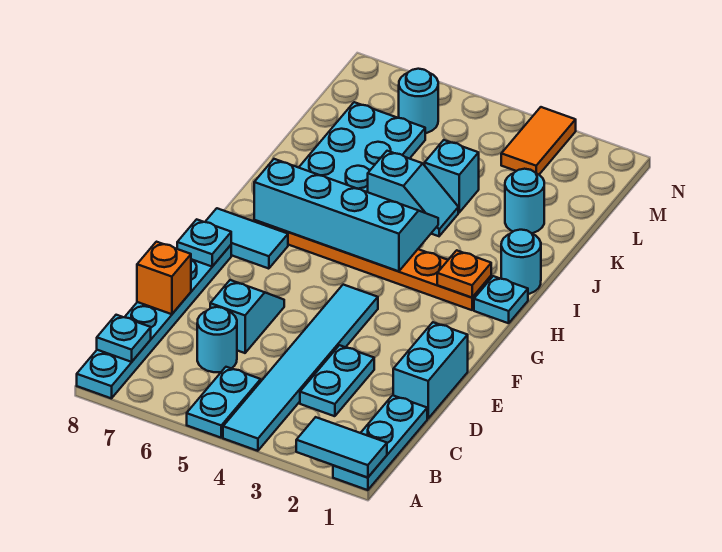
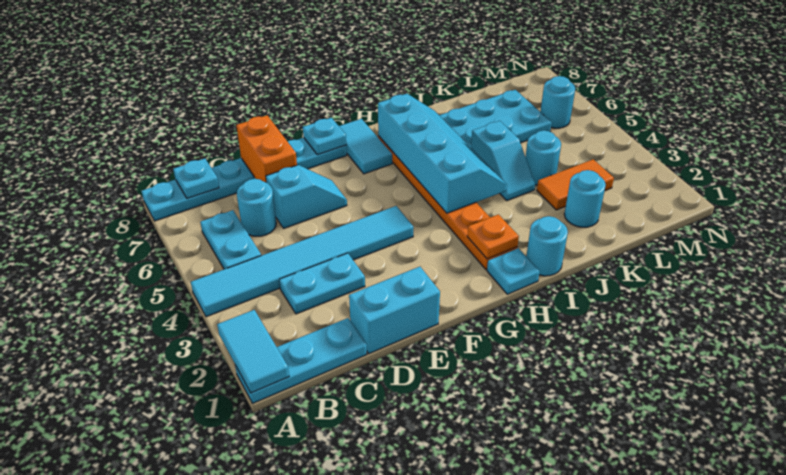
cyan plate A5:B5 level 1 -> cyan plate B5:B6 level 1
orange brick D8 level 2 -> orange brick D7:D8 level 2
cyan brick K4 level 1 -> cyan round brick K4 level 1
orange tile M3:N3 level 1 -> orange tile K3:L3 level 1

